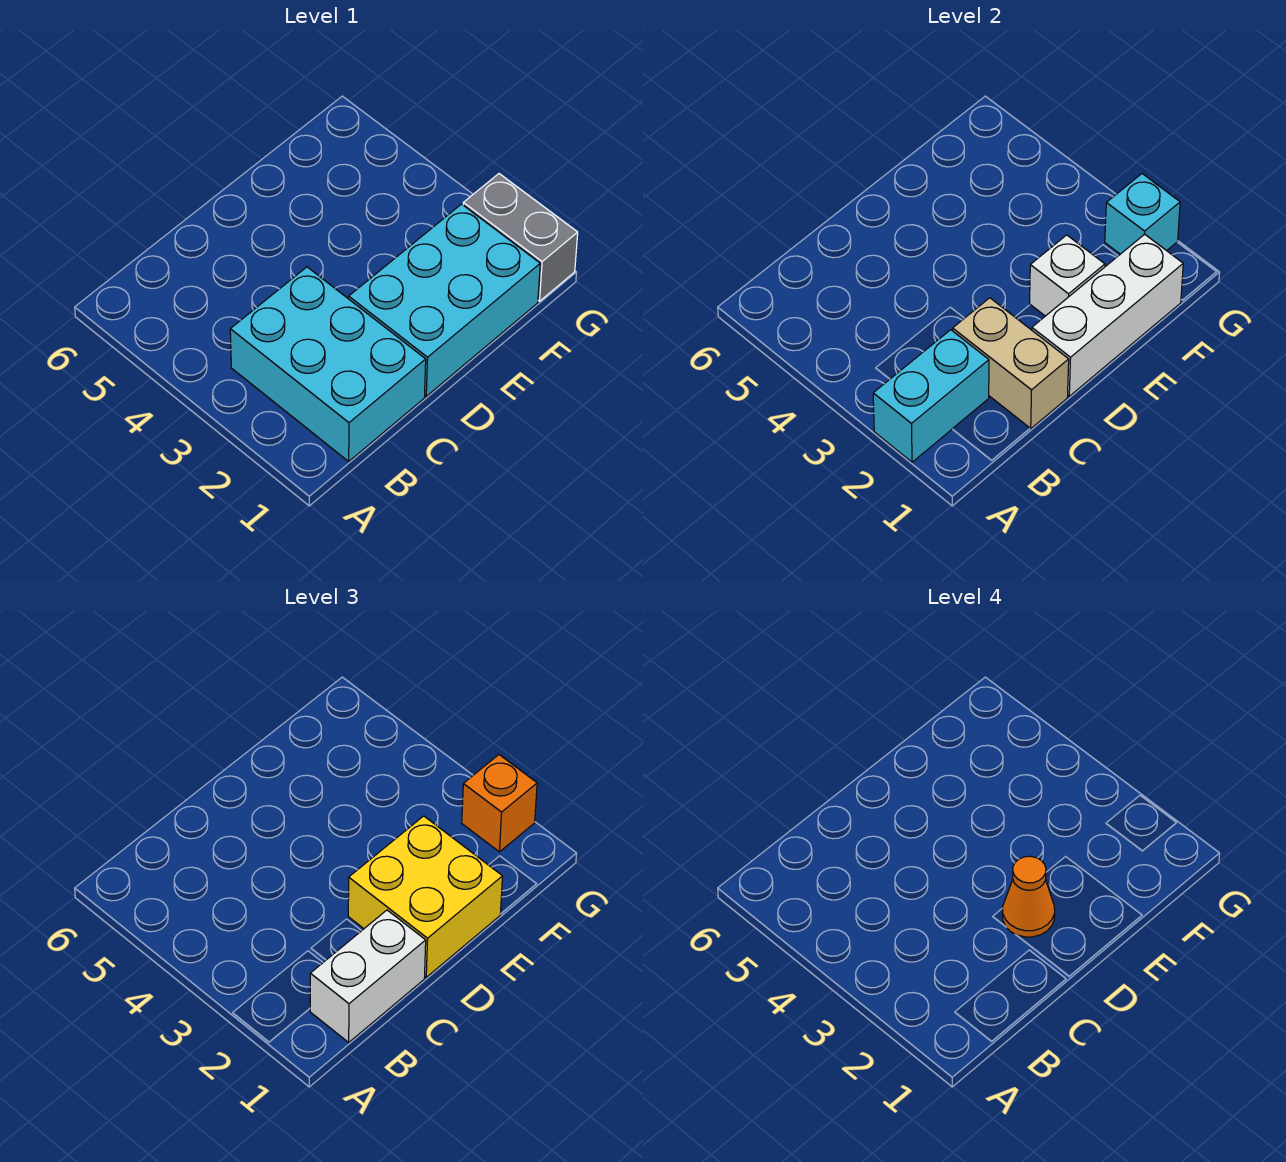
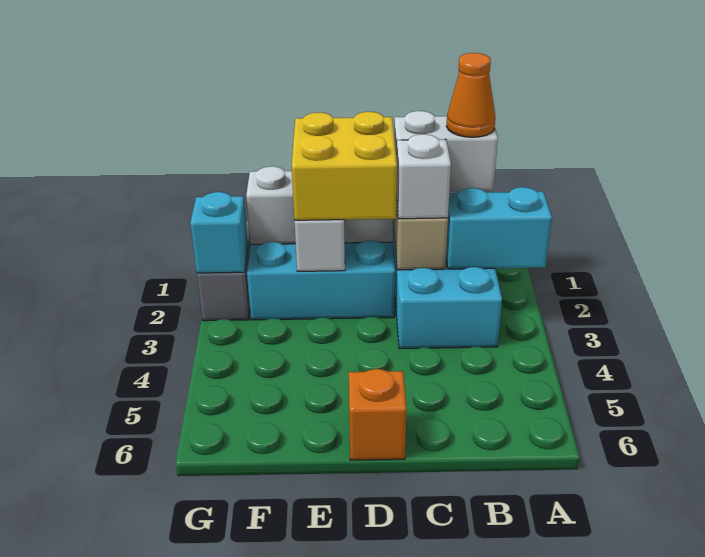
none -> white brick C2 level 3
orange cone D2 level 4 -> orange cone B1 level 4
orange brick G2 level 3 -> orange brick D6 level 1

